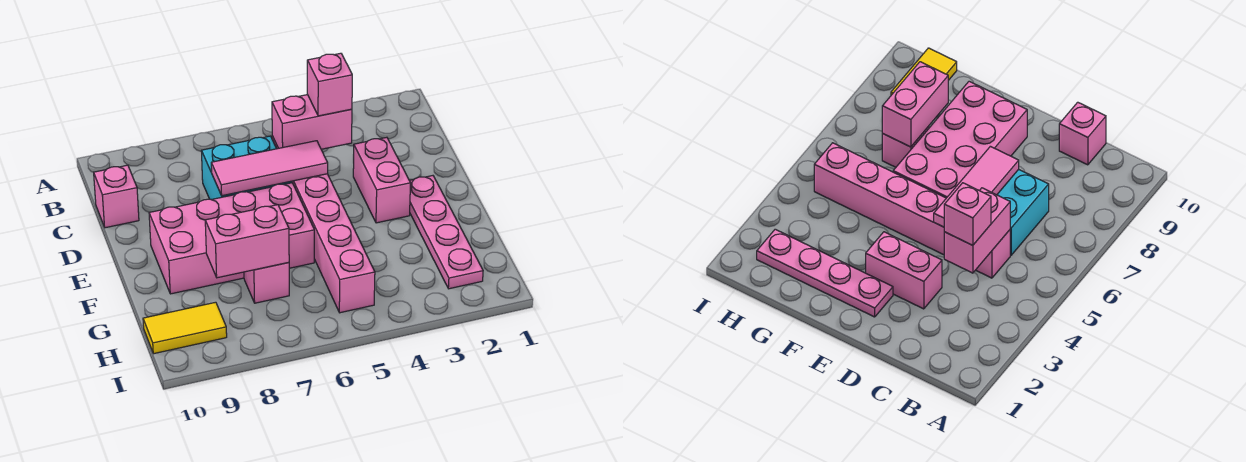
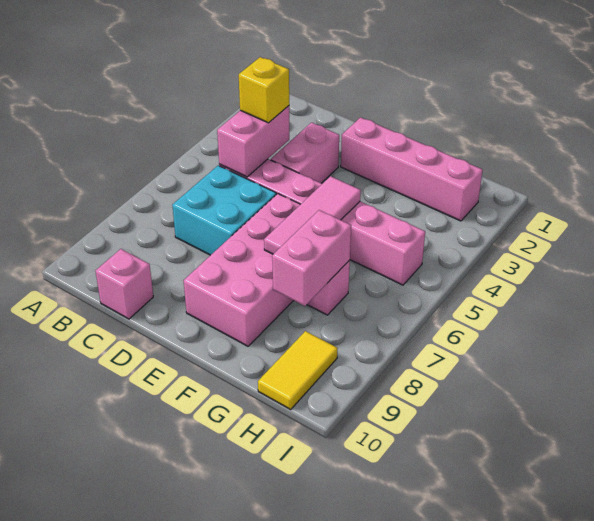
pink brick C4 level 3 -> yellow brick C4 level 3
pink brick D3:E3 level 1 -> pink brick D3:D4 level 1
pink tile D5:D7 level 2 -> pink tile F5:F7 level 2
pink plate E2:H2 level 1 -> pink brick E2:H2 level 1

